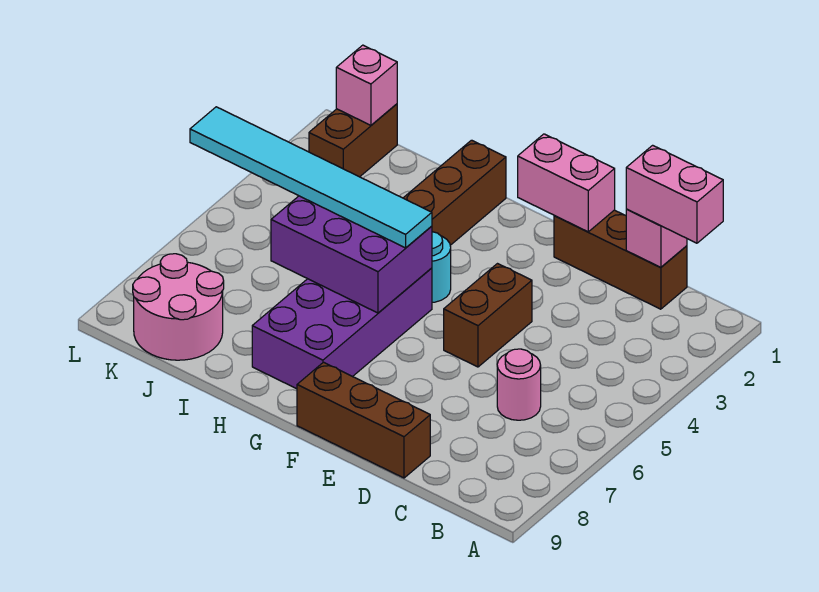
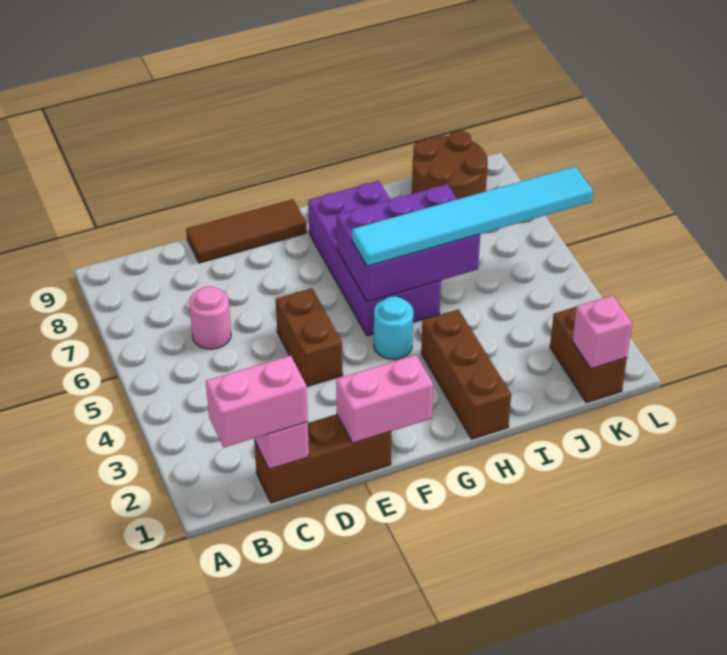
brown brick D9:F9 level 1 -> brown tile D9:F9 level 1
pink round brick J8:K9 level 1 -> brown round brick J8:K9 level 1

